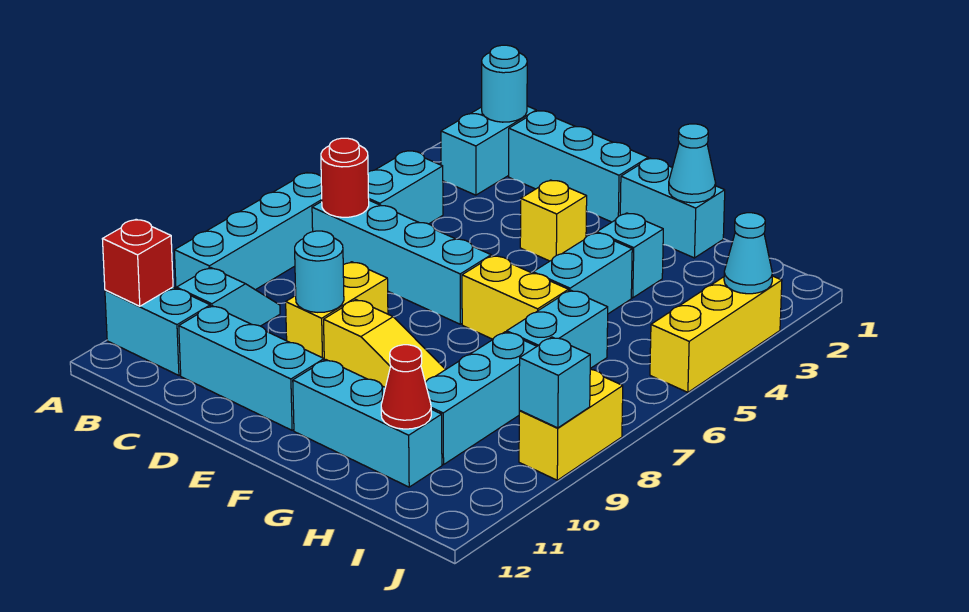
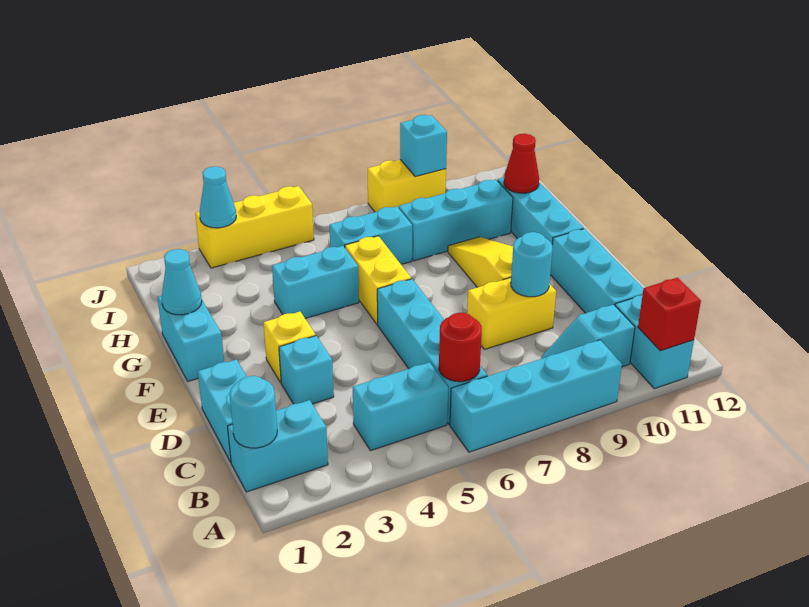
cyan brick C1:E1 level 1 -> cyan brick C1:D1 level 1
cyan brick G3 level 1 -> cyan brick D3 level 1

